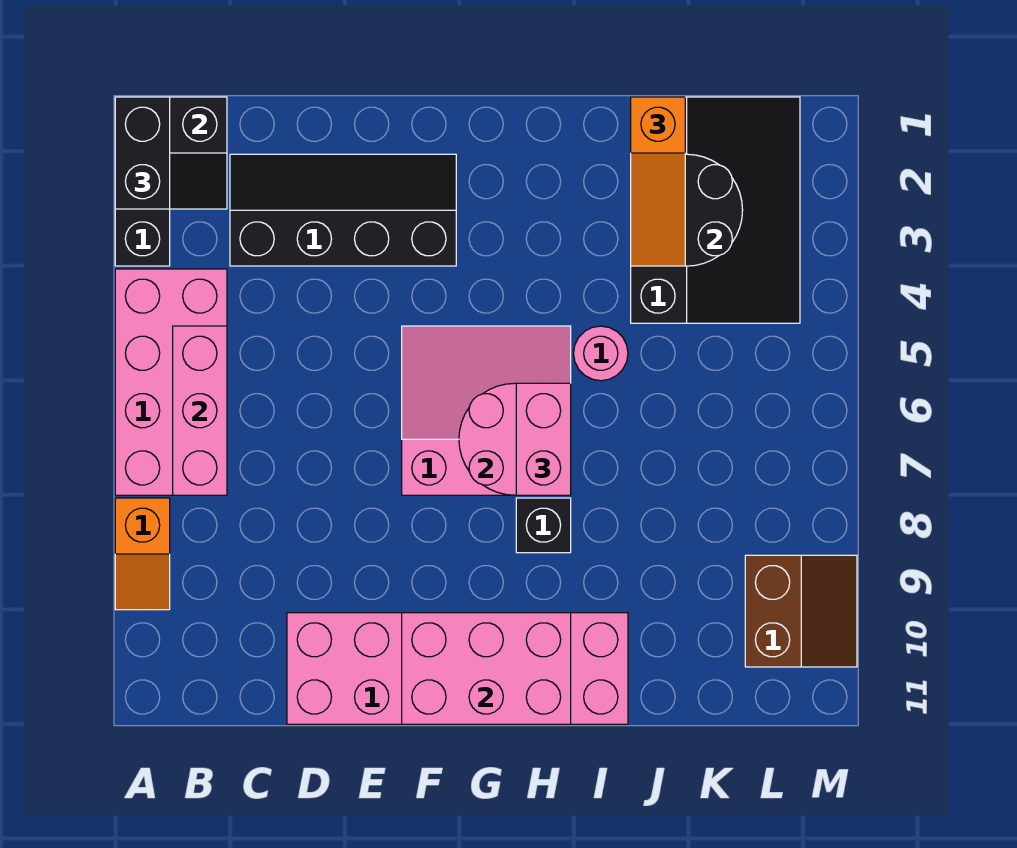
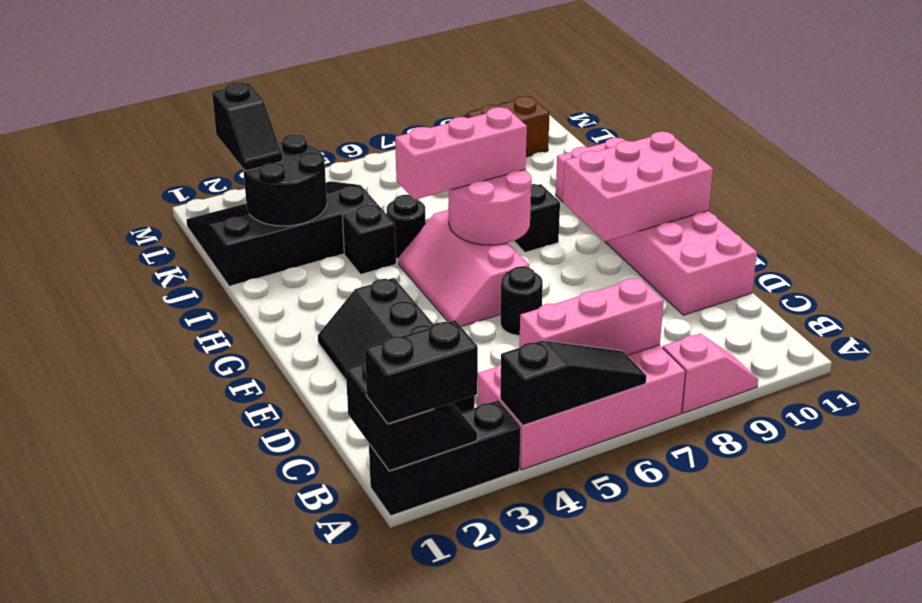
none -> black slope A4:A6 level 2 top 4
orange slope A8:A9 level 1 top 8 -> pink slope A8:A9 level 1 top 8
none -> black round brick E6 level 1
pink slope F5:H7 level 1 top 7 -> pink slope F5:H6 level 1 top 6
pink brick F10:H11 level 2 -> pink brick F9:G11 level 2
pink brick H6:H7 level 3 -> pink brick H5:H7 level 3
none -> black brick I4 level 1
pink round brick I5 level 1 -> black round brick I5 level 1
orange slope J1:J3 level 3 top 1 -> none
none -> black slope K2:L2 level 3 top L

